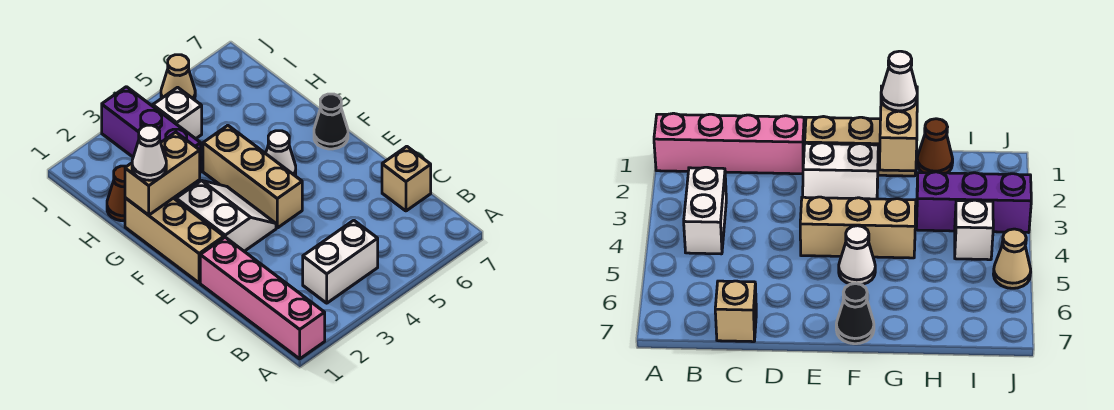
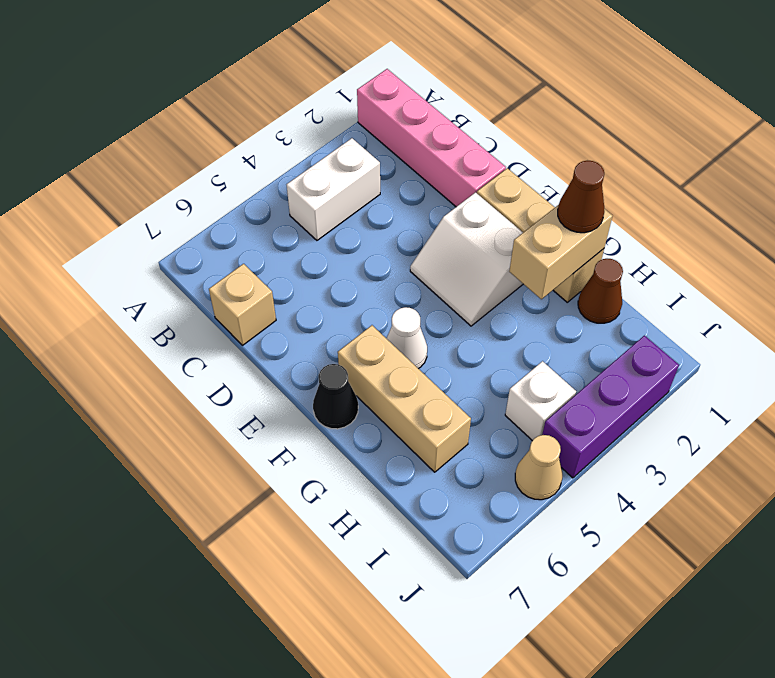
tan brick E4:G4 level 1 -> tan brick F6:H6 level 1
white cone G1 level 3 -> brown cone G1 level 3
purple brick H3:J3 level 1 -> purple brick J2:J4 level 1

